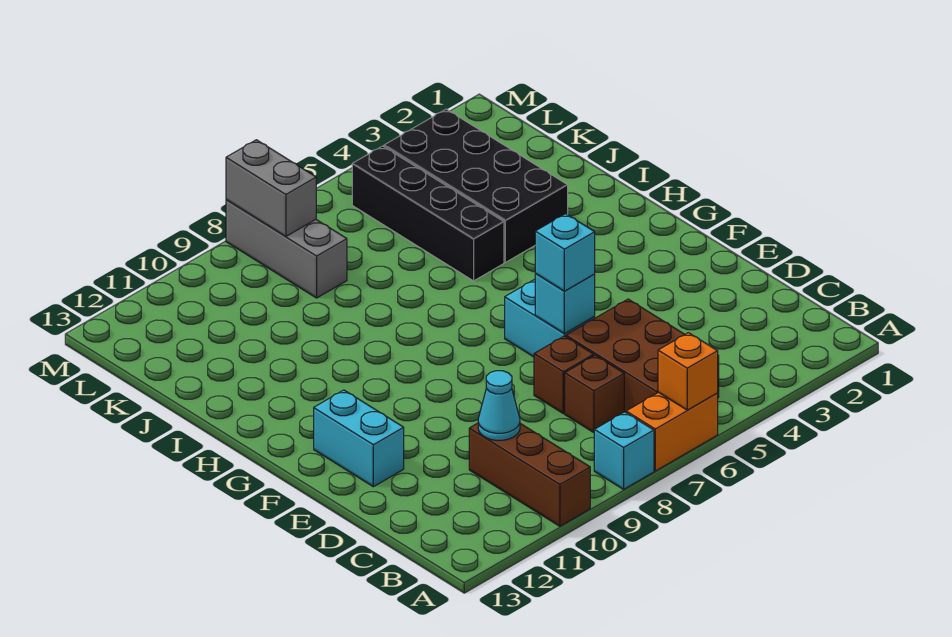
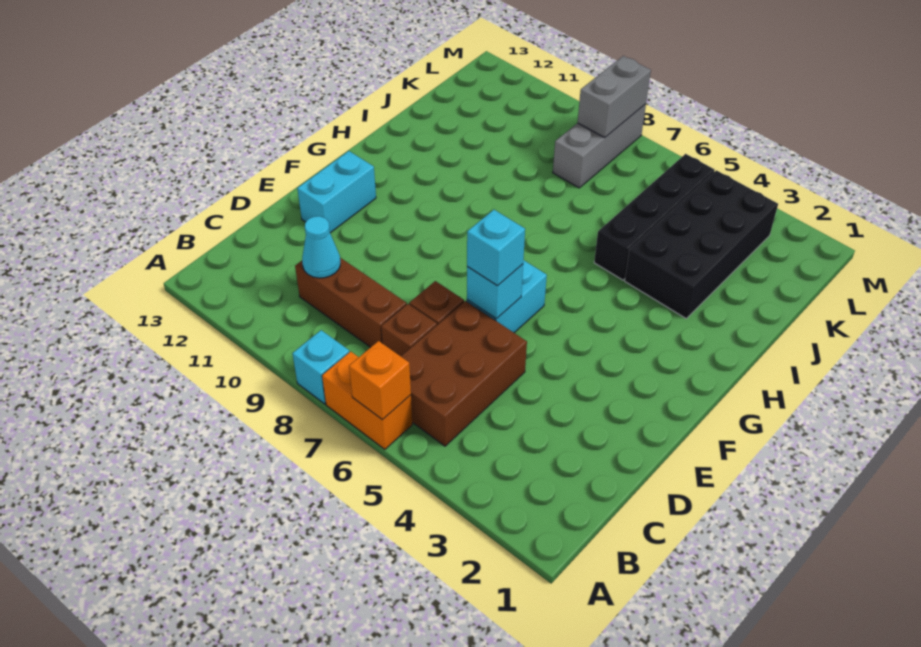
brown brick A10:C10 level 1 -> brown brick C8:C10 level 1

